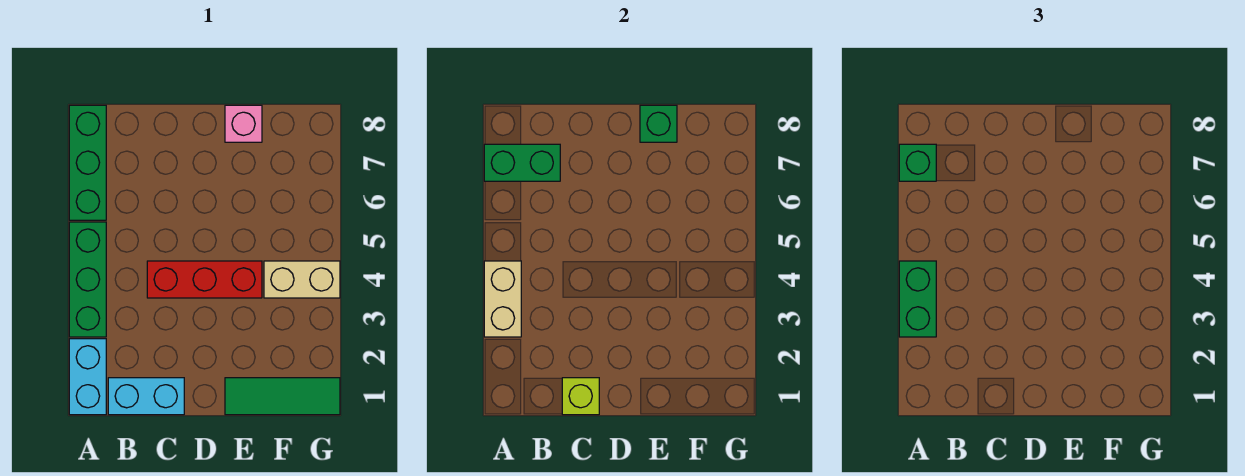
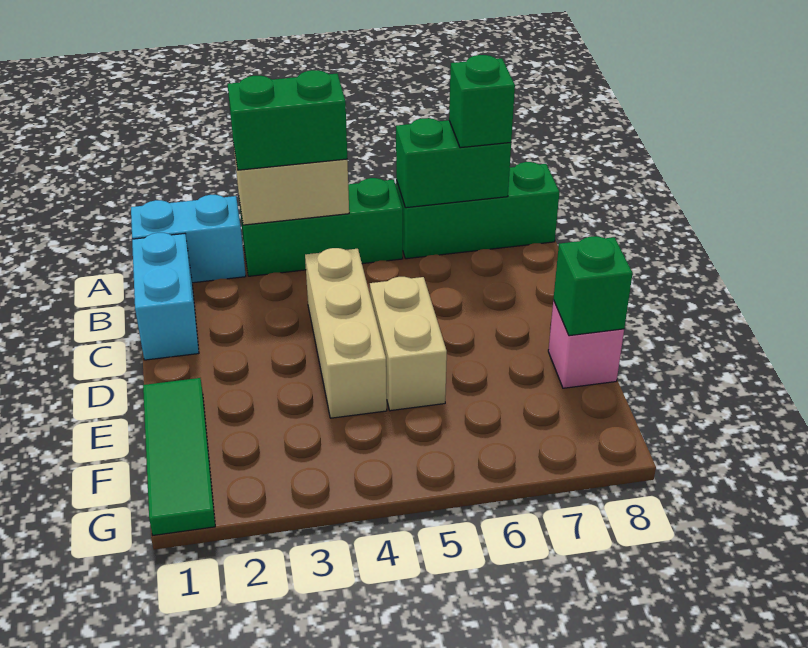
green brick A7:B7 level 2 -> green brick A6:A7 level 2
lime brick C1 level 2 -> none
red brick C4:E4 level 1 -> tan brick C4:E4 level 1
tan brick F4:G4 level 1 -> tan brick D5:E5 level 1

